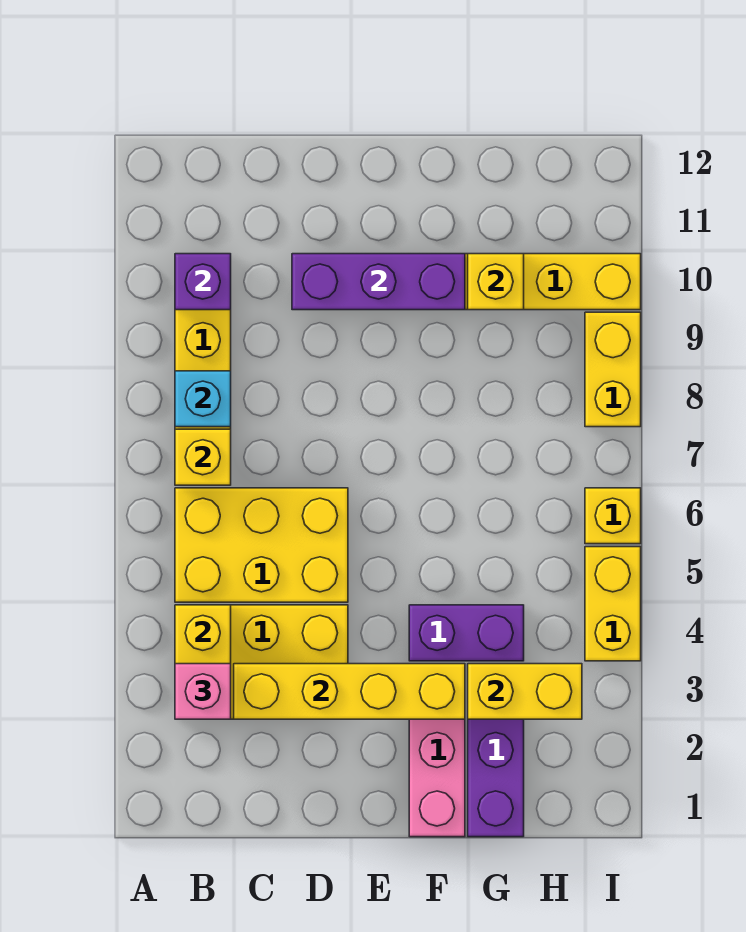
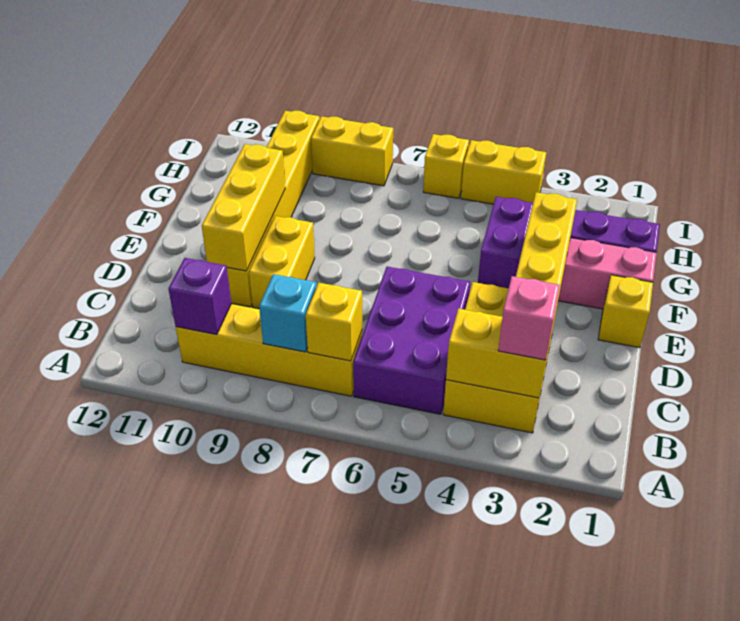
yellow brick B5:D6 level 1 -> purple brick B5:D6 level 1
purple brick D10:F10 level 2 -> yellow brick D10:F10 level 2
yellow brick G3:H3 level 2 -> yellow brick D9:E9 level 1
yellow brick G10 level 2 -> yellow brick E1 level 1

